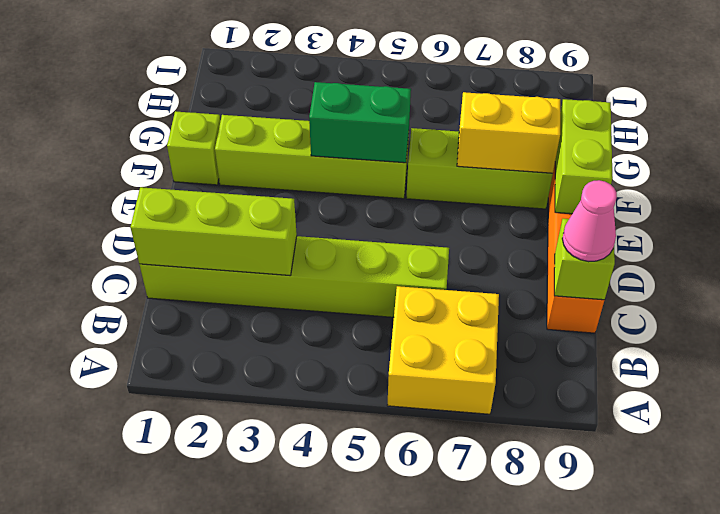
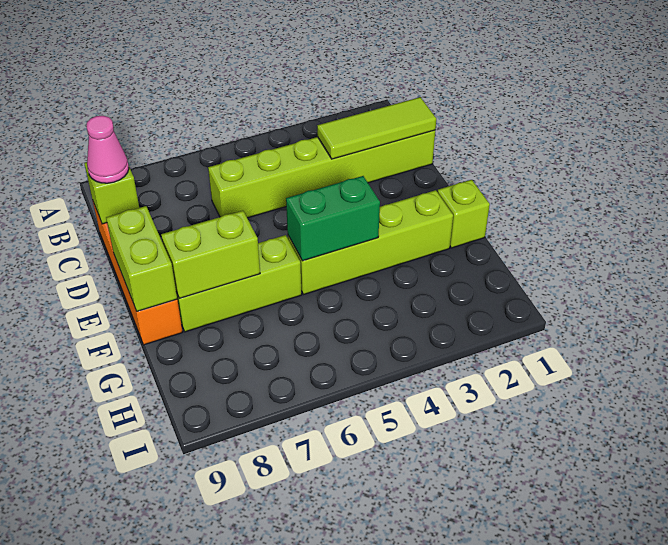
yellow brick A6:B7 level 1 -> none
lime brick C1:C3 level 2 -> lime tile C1:C3 level 2
yellow brick F7:F8 level 2 -> lime brick F7:F8 level 2

